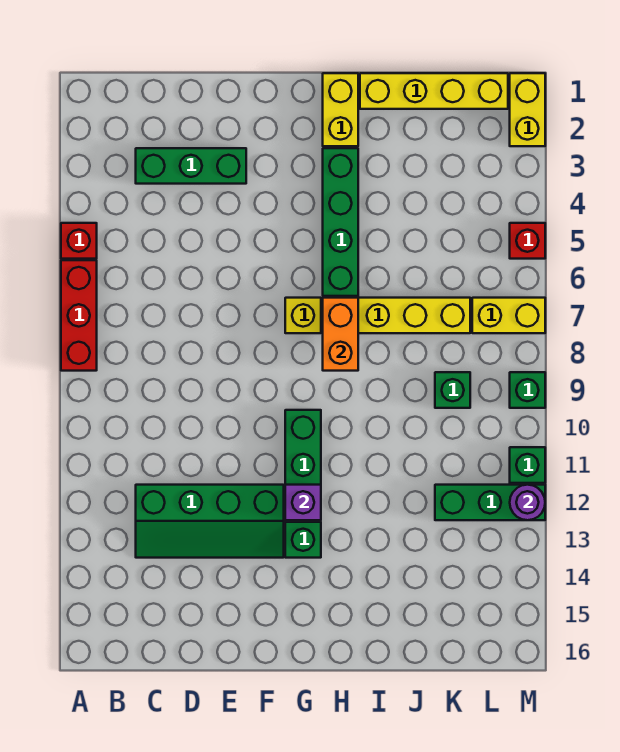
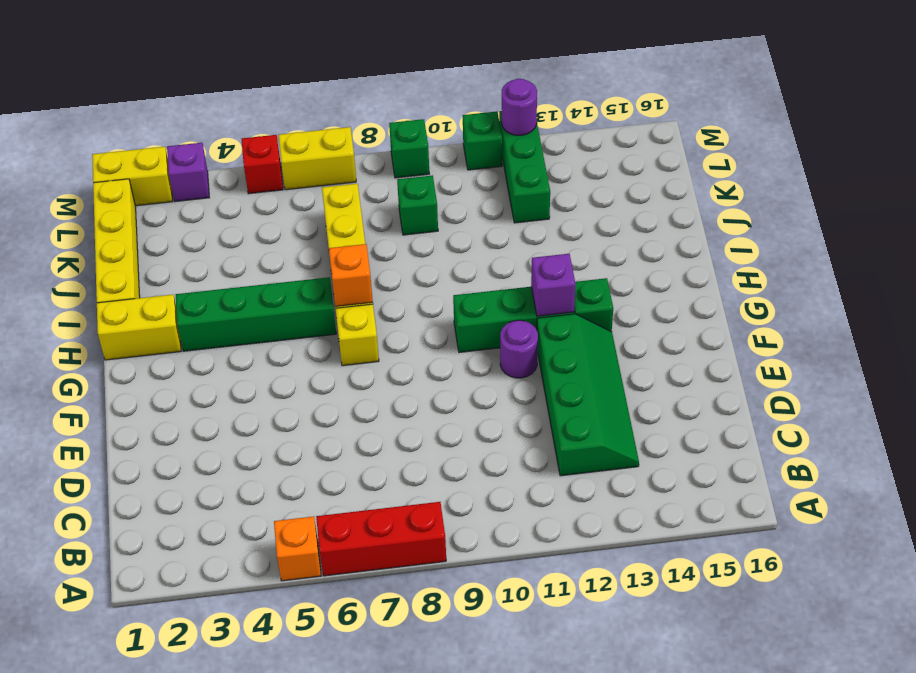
red brick A5 level 1 -> orange brick A5 level 1
green brick C3:E3 level 1 -> none
none -> purple round brick F11 level 1
orange brick H7:H8 level 2 -> orange brick H7 level 2
yellow brick L7:M7 level 1 -> yellow brick M6:M7 level 1
none -> purple brick M3 level 1

